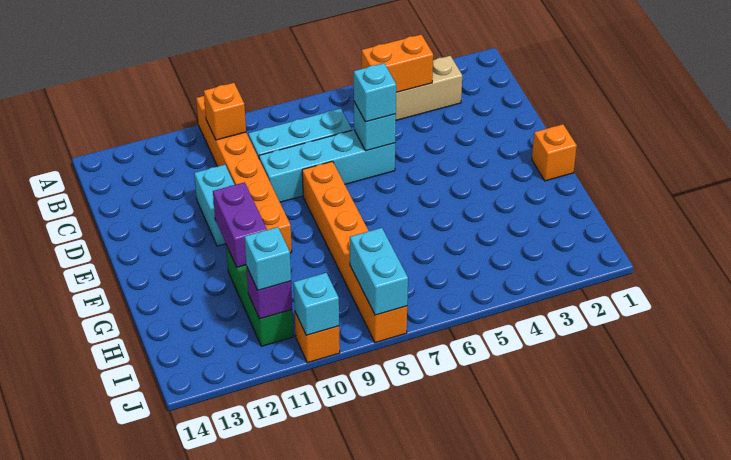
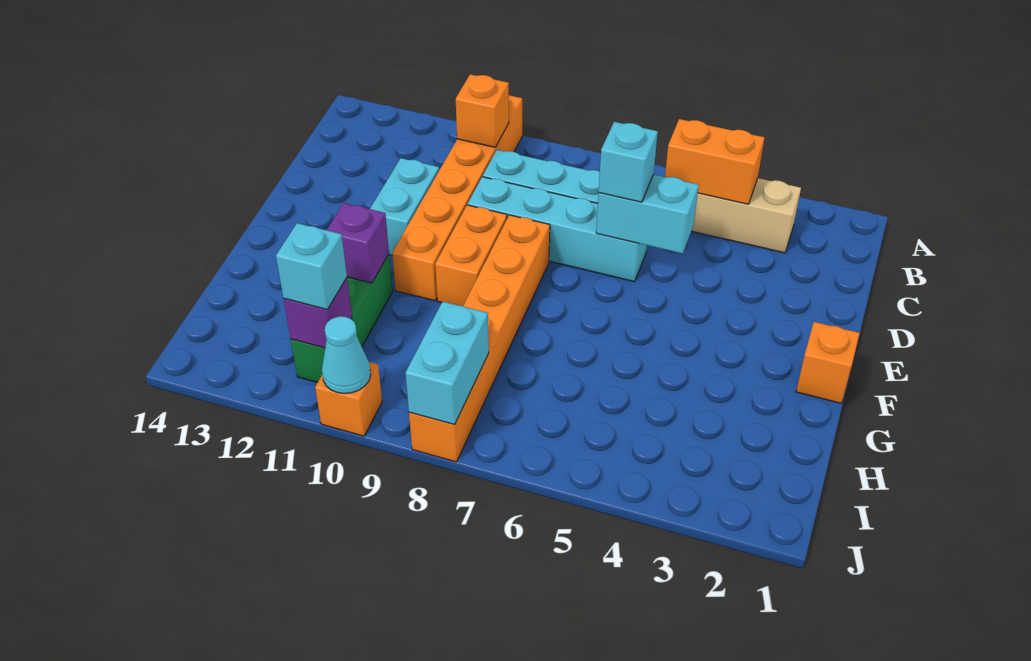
cyan brick D6 level 2 -> cyan brick D5:D6 level 2
none -> orange brick E9:F9 level 1
purple brick F11:G11 level 2 -> purple brick G11 level 2
cyan brick J10 level 2 -> cyan cone J10 level 2

